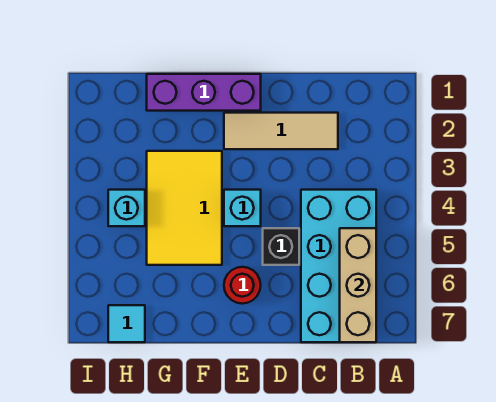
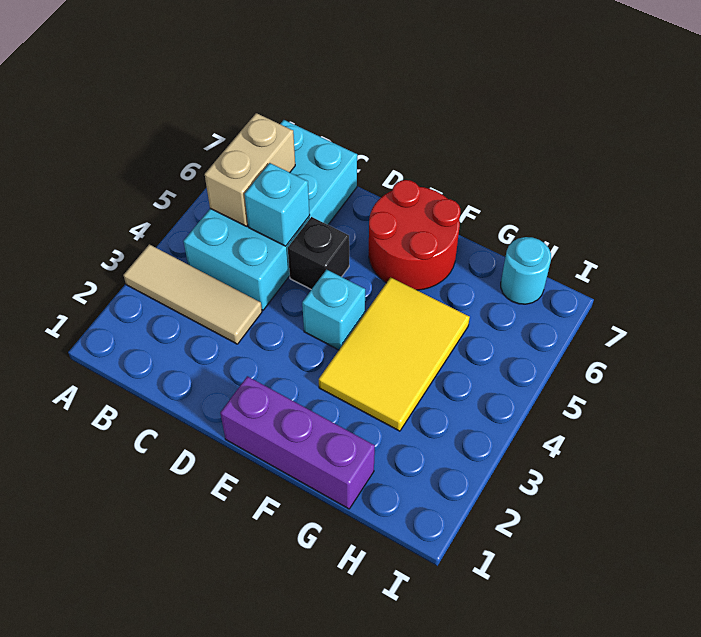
tan brick B5:B7 level 2 -> tan brick B5:B6 level 2
tan tile C2:E2 level 1 -> tan tile A3:C3 level 1
red round brick E6 level 1 -> red round brick E6:F7 level 1
cyan brick H4 level 1 -> cyan brick C5 level 2
cyan tile H7 level 1 -> cyan round brick H7 level 1

